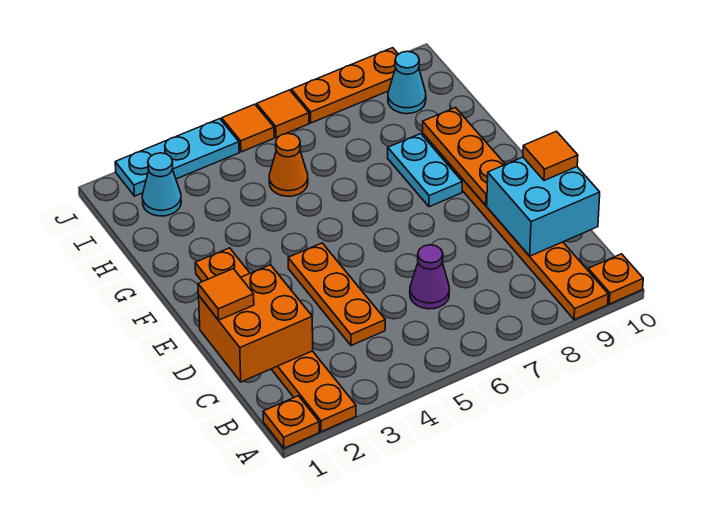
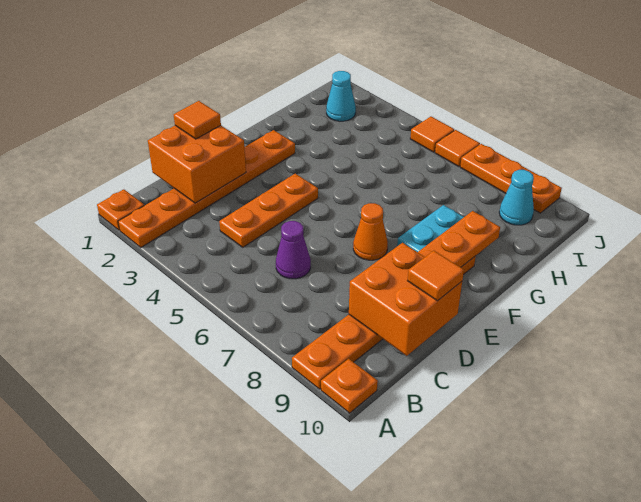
cyan brick C9:D10 level 2 -> orange brick C9:D10 level 2
orange cone H5 level 1 -> orange cone E7 level 1
cyan plate J2:J4 level 1 -> none

